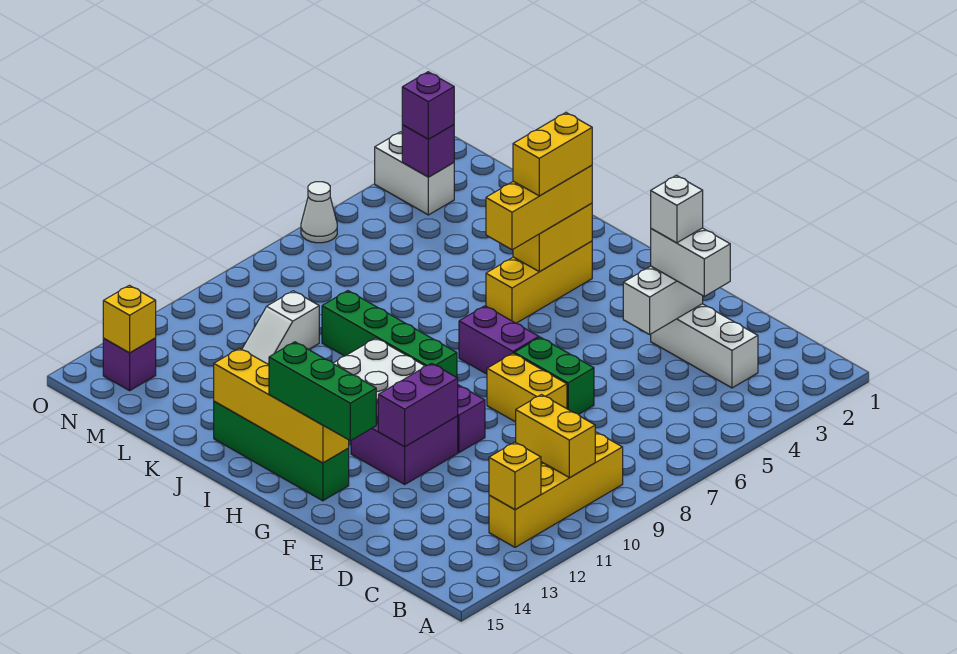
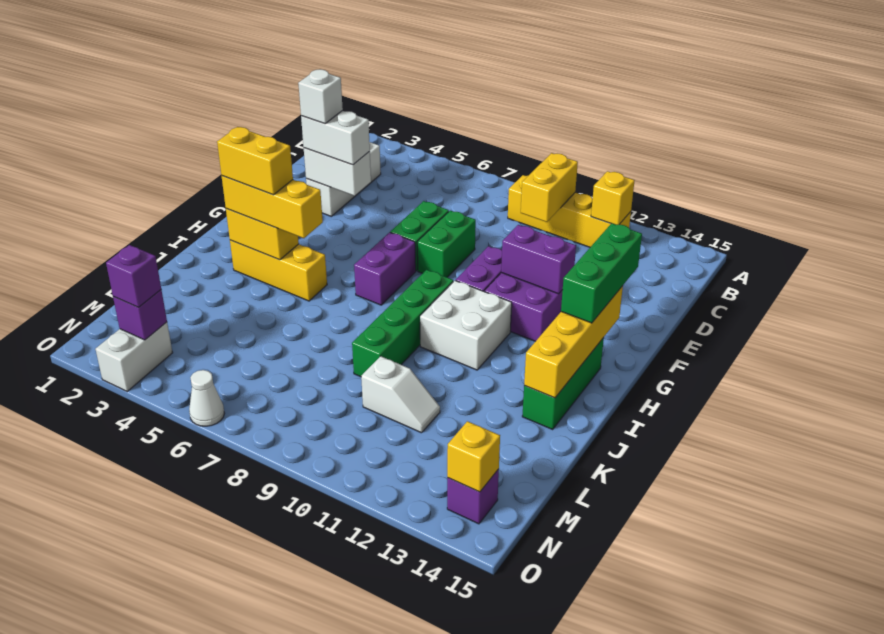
white brick D3:E3 level 3 -> white brick E3:E4 level 3
yellow brick E8:F8 level 1 -> green brick E8:F8 level 1
green brick G14:J14 level 1 -> green brick H14:J14 level 1

